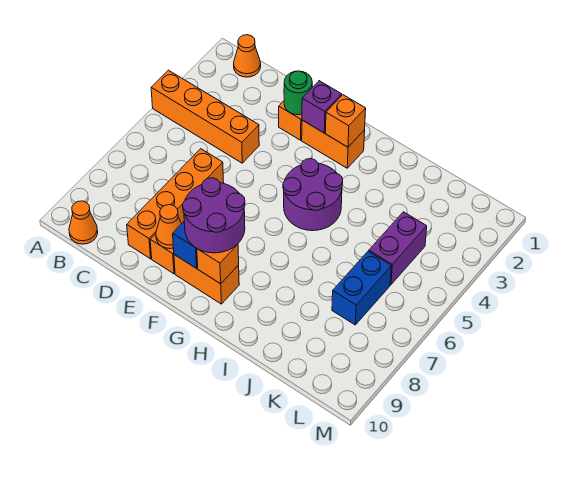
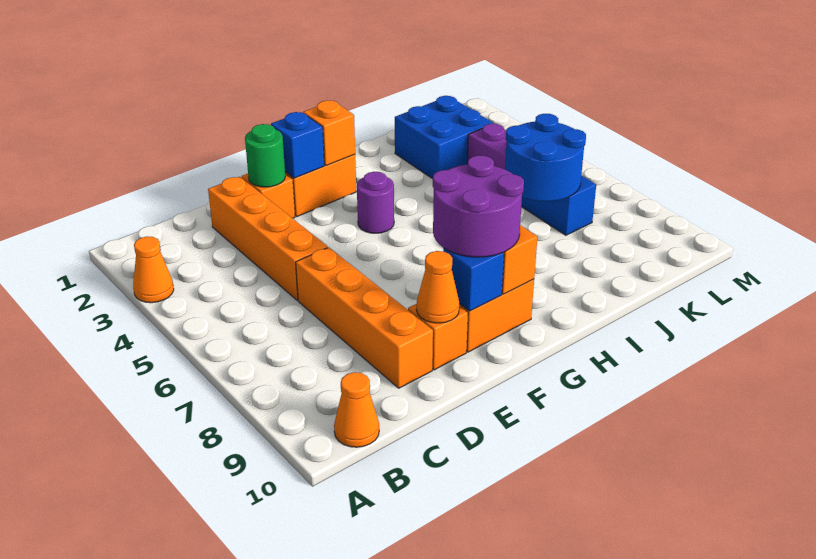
orange brick A4:D4 level 1 -> orange brick D2:D5 level 1
orange cone B1 level 1 -> orange cone A3 level 1
purple brick F2 level 2 -> blue brick F2 level 2
purple round brick G4:H5 level 1 -> purple round brick G4 level 1
none -> blue brick J2:K3 level 1
none -> blue round brick J6:K7 level 2

